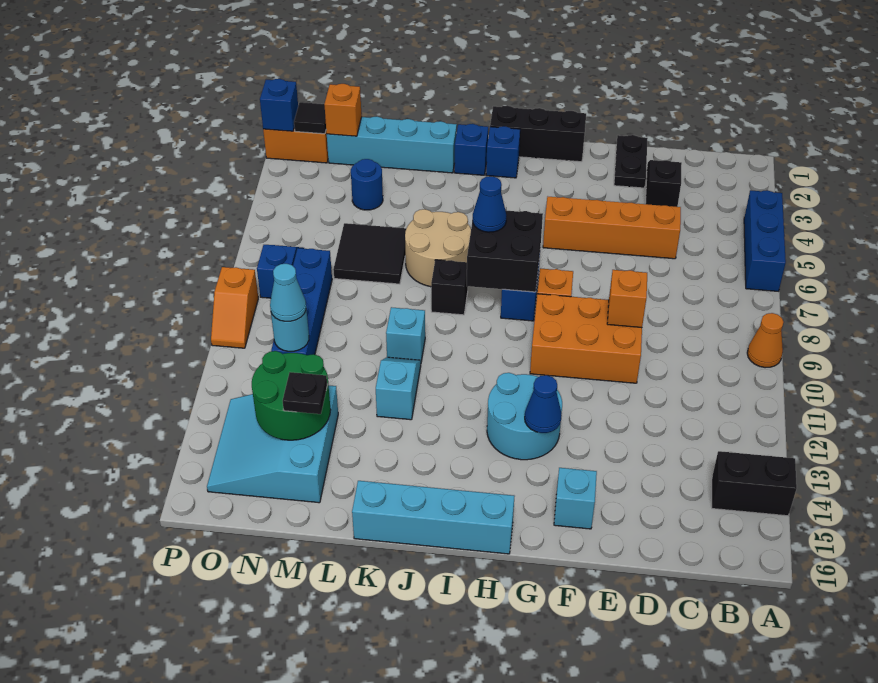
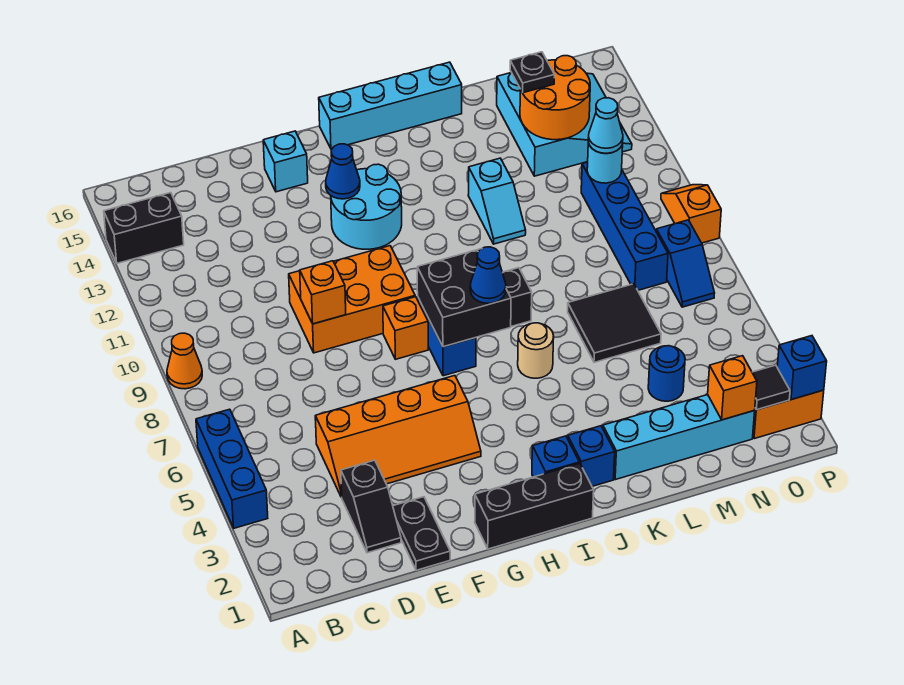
tan round brick J6:K7 level 1 -> tan round brick J6 level 1
cyan brick K10 level 1 -> none
green round brick M13:N14 level 2 -> orange round brick M13:N14 level 2

